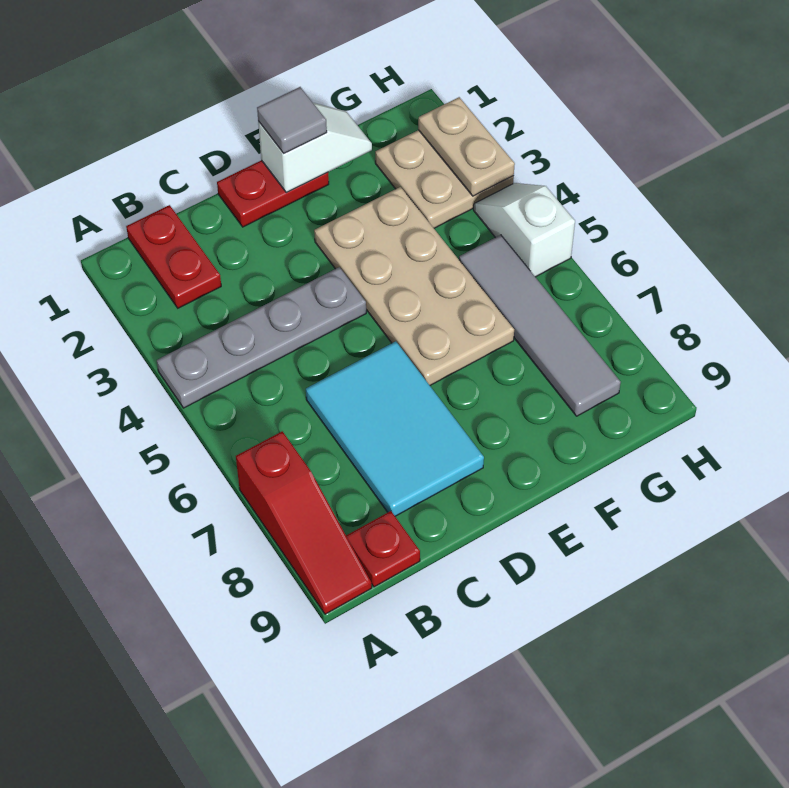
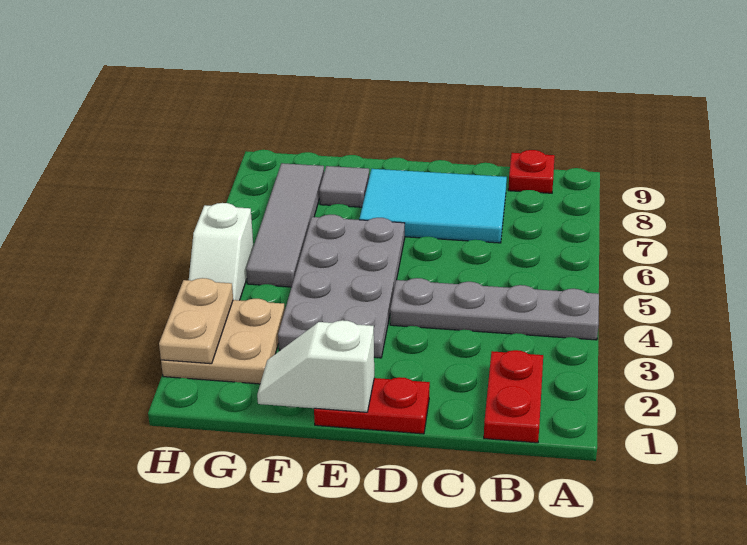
red slope A7:A9 level 1 top 7 -> none
cyan tile C6:D8 level 1 -> cyan tile C7:E8 level 1
grey tile E1 level 3 -> grey tile F8 level 1
tan plate E3:F6 level 1 -> grey plate E3:F6 level 1

